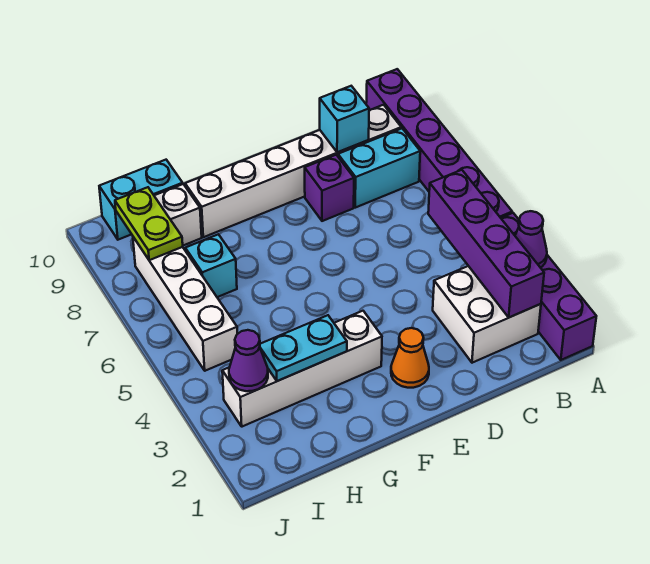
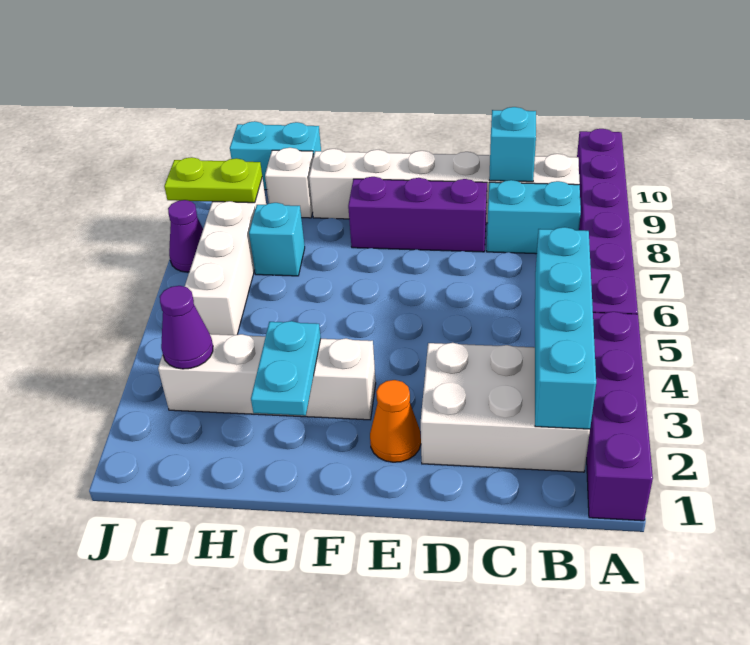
purple cone A3 level 2 -> purple cone J7 level 1
white brick B2:C3 level 1 -> white brick B2:D3 level 1
purple brick B2:B5 level 2 -> cyan brick B2:B5 level 2
purple brick D8 level 1 -> purple brick D8:F8 level 1
cyan plate G3:H3 level 2 -> cyan plate G2:G3 level 2
lime plate I8:I9 level 2 -> lime plate I8:J8 level 2

